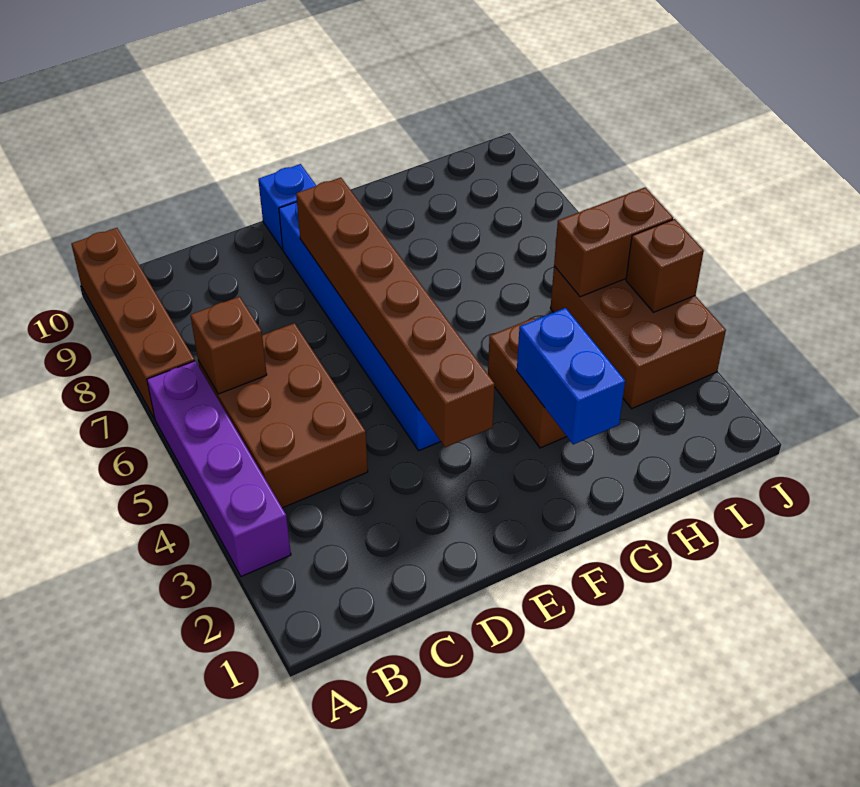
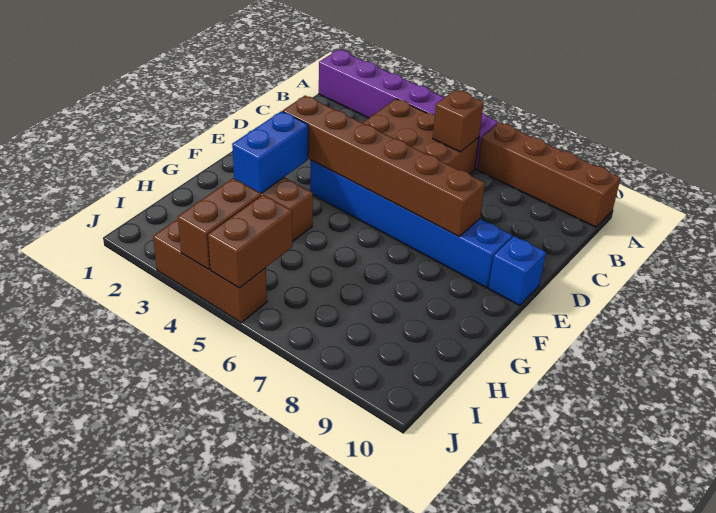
purple brick A3:A6 level 1 -> purple brick A1:A6 level 1
blue brick G2:G3 level 2 -> blue brick F3:G3 level 2
brown brick I3:J5 level 1 -> brown brick J3:J5 level 1
brown brick J4 level 2 -> brown brick I4:J4 level 2

